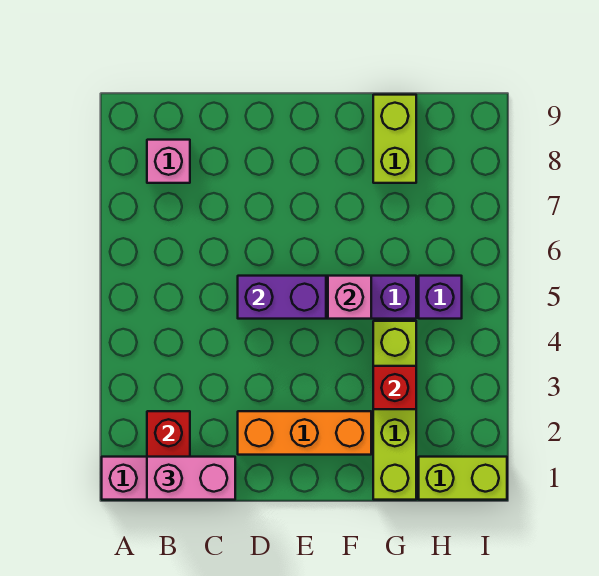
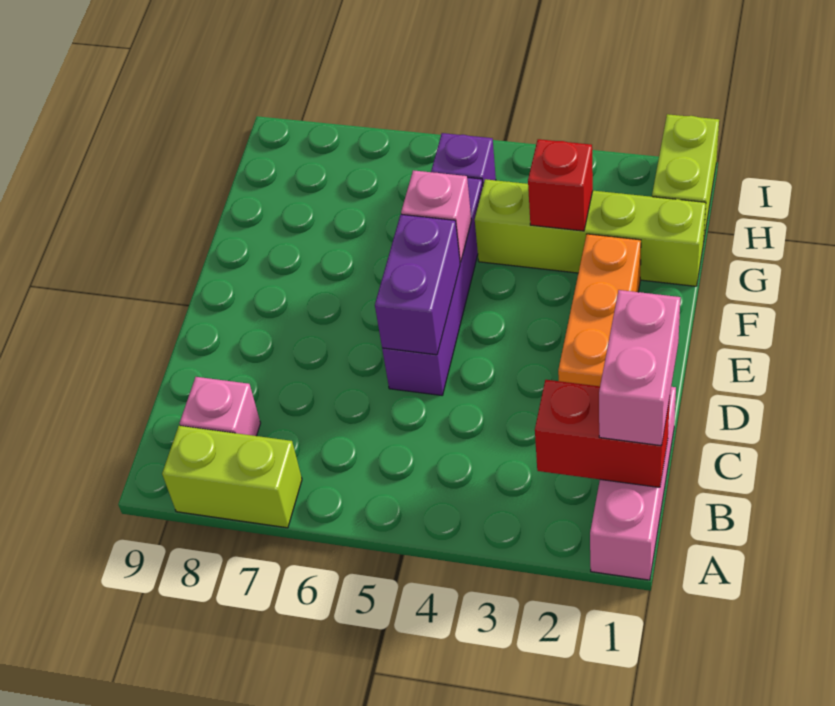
lime brick G8:G9 level 1 -> lime brick A7:A8 level 1

